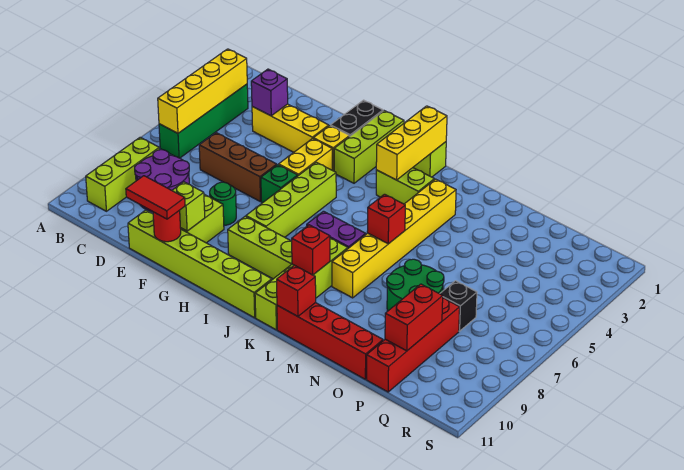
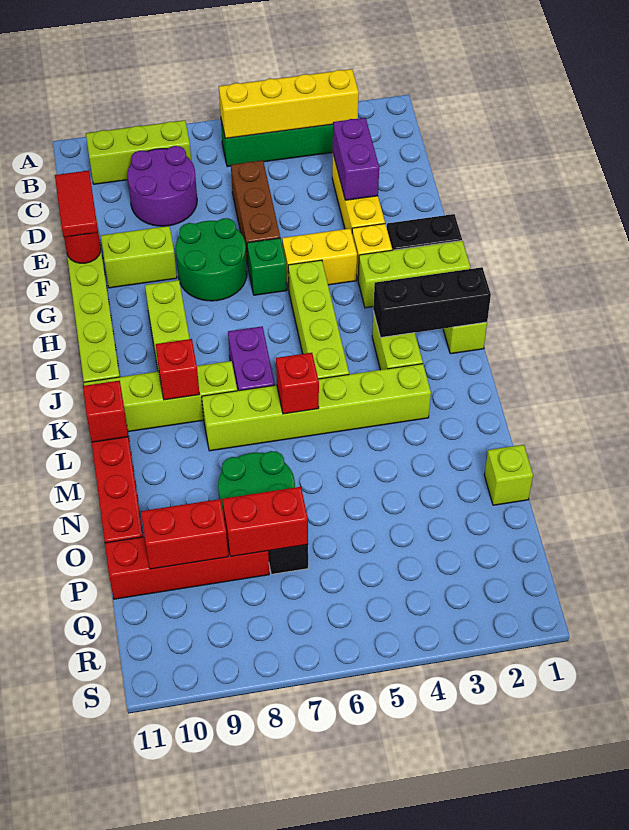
purple brick D3 level 2 -> purple brick D3:E3 level 2
green round brick F8 level 1 -> green round brick F7:G8 level 1
lime brick F10 level 2 -> lime brick O1 level 1
lime brick H5:H8 level 1 -> lime brick H5:K5 level 1
yellow brick J1:J3 level 2 -> black brick J1:J3 level 2
yellow brick L3:L8 level 1 -> lime brick L3:L8 level 1
none -> red brick P7:P8 level 2

